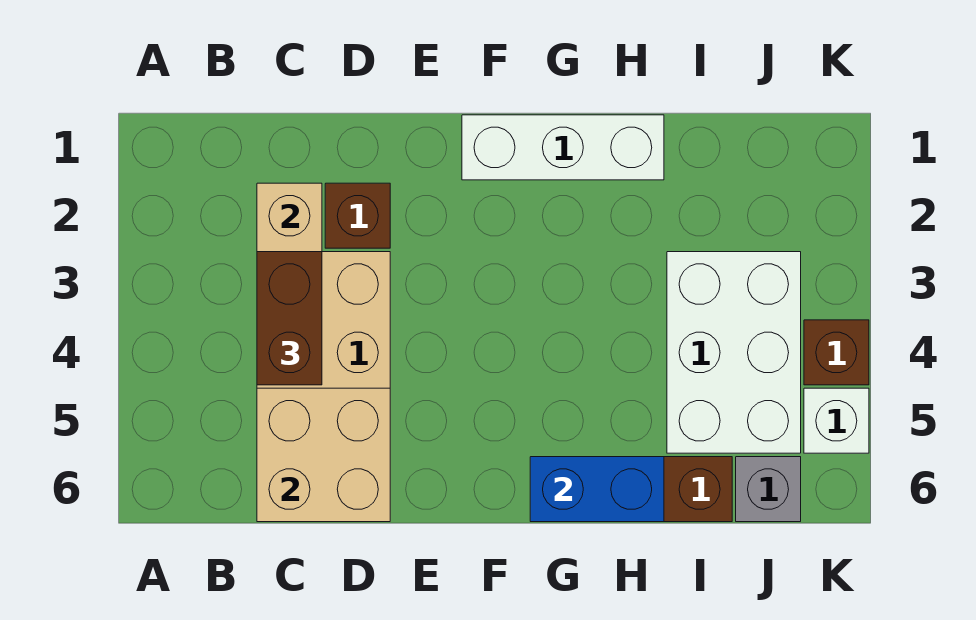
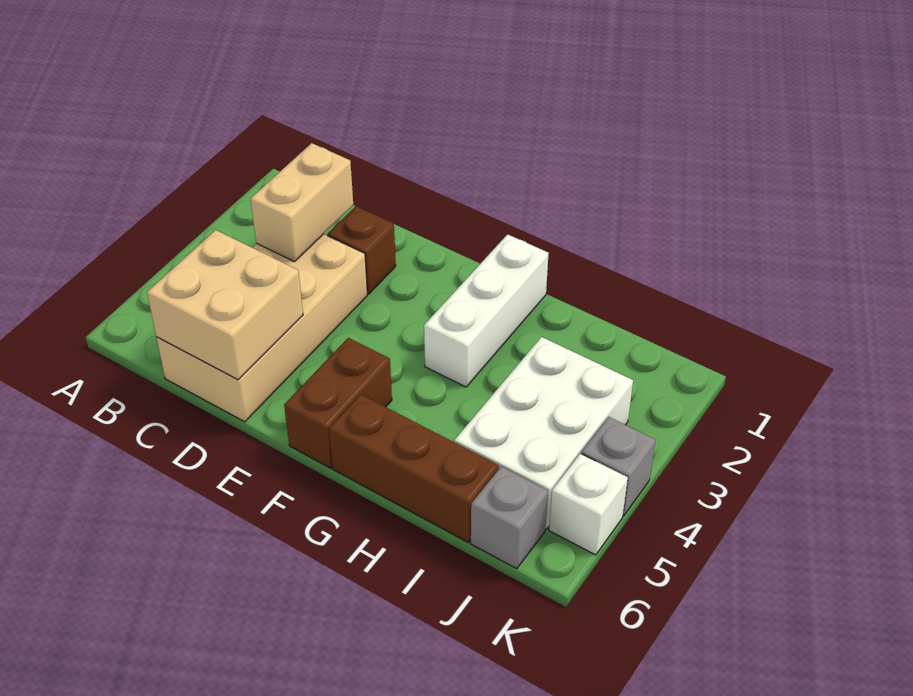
brown brick C3:C4 level 3 -> brown brick F5:F6 level 1
white brick F1:H1 level 1 -> white brick G1:G3 level 1
blue brick G6:H6 level 2 -> none
brown brick K4 level 1 -> grey brick K4 level 1

